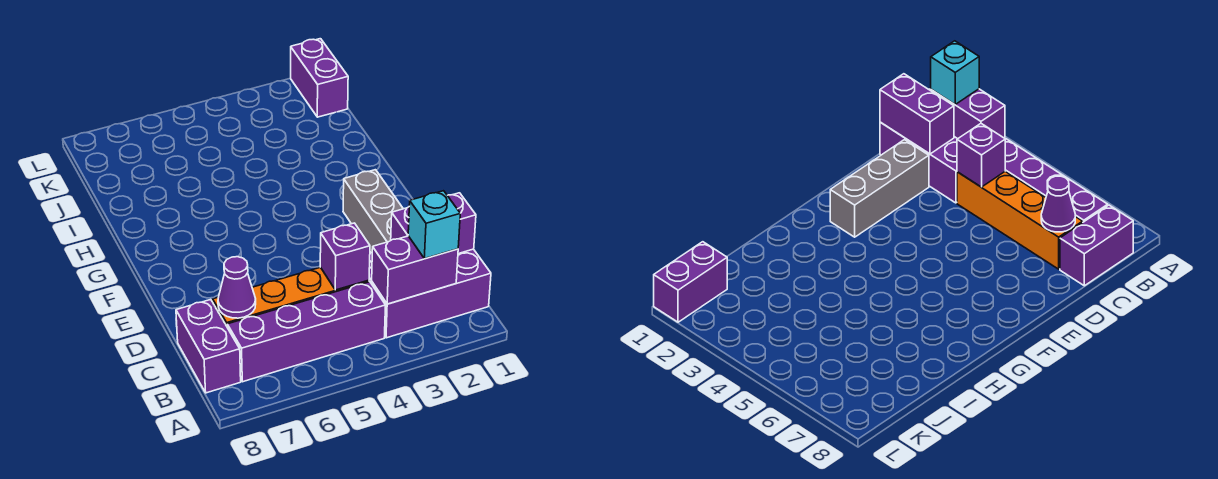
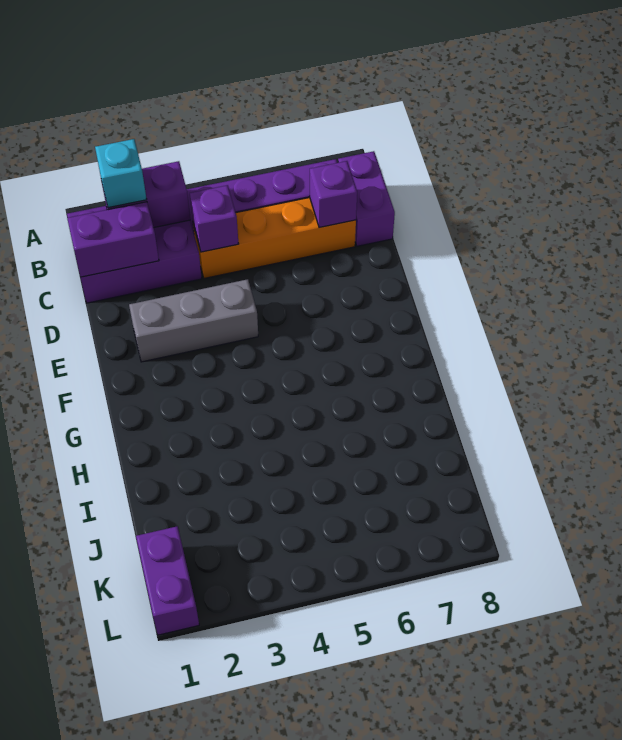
purple cone C7 level 2 -> purple brick C7 level 2
grey brick D2:F2 level 1 -> grey brick E2:E4 level 1

